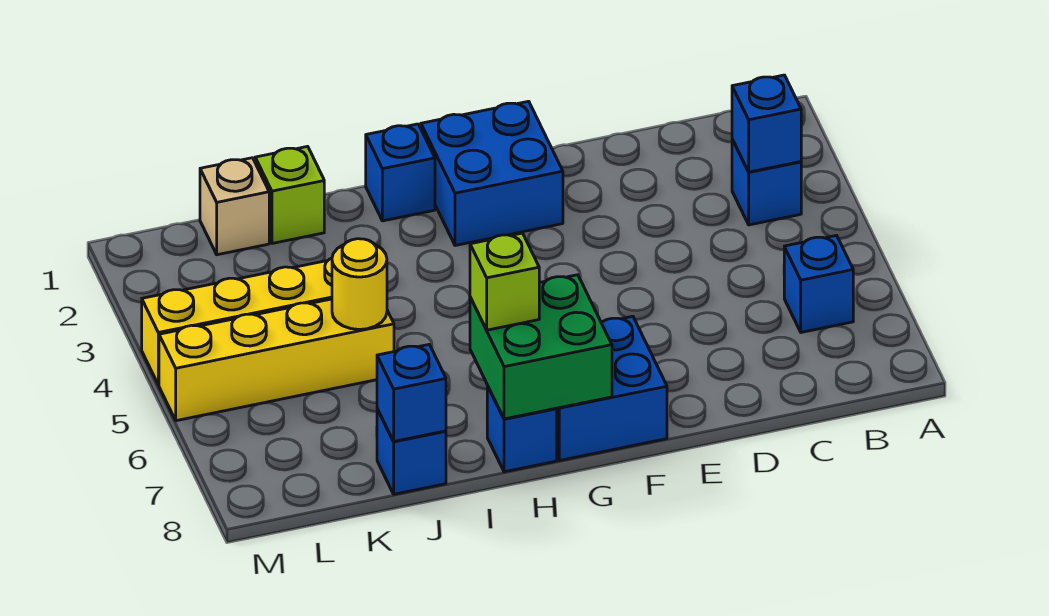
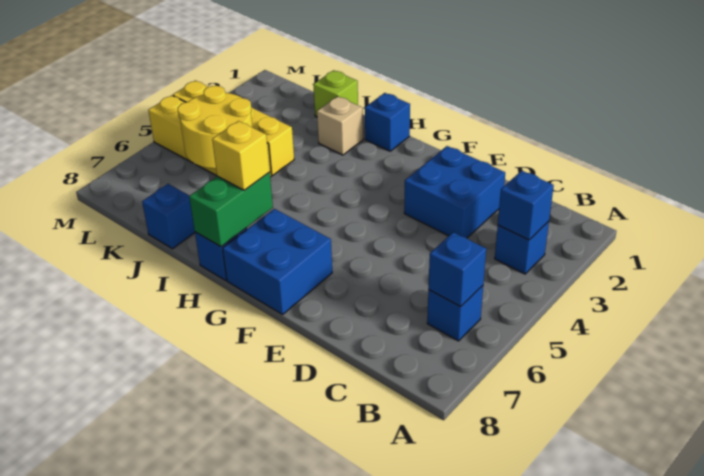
blue brick F1:G2 level 1 -> blue brick D2:E3 level 1
green brick G7:H8 level 2 -> green brick H7:H8 level 2
lime brick H7 level 3 -> yellow brick H7 level 3
yellow round brick J5 level 2 -> yellow round brick J5:K6 level 2
blue brick J8 level 2 -> blue brick B6 level 2
tan brick K1 level 1 -> tan brick I2 level 1

